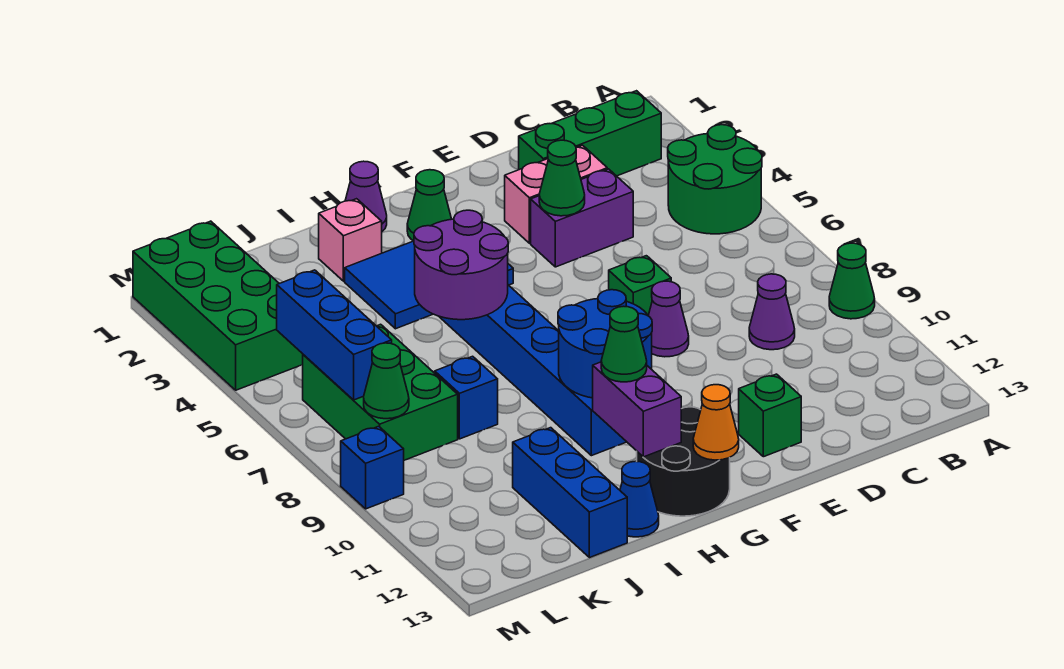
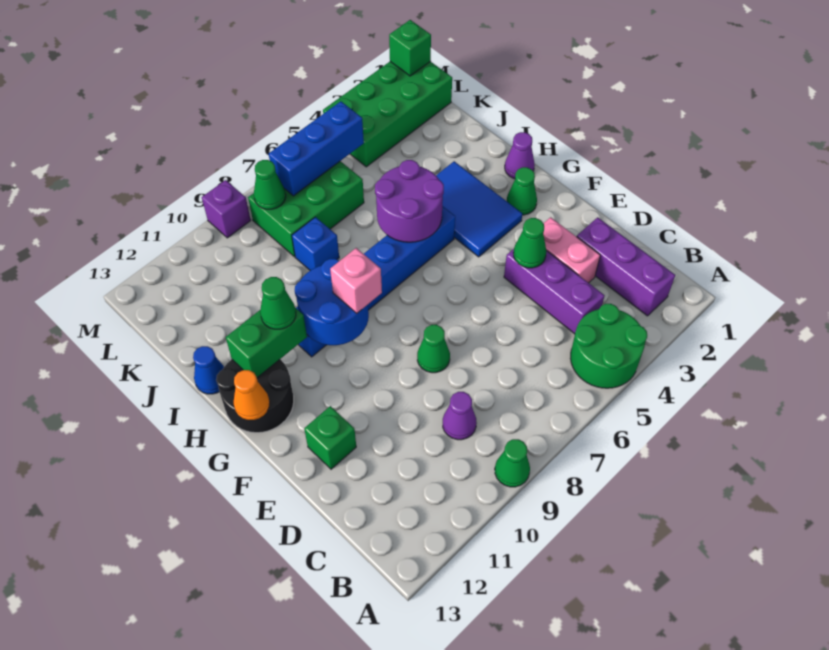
green brick B2:D2 level 1 -> purple brick B2:D2 level 1
purple brick D4:E4 level 1 -> purple brick C4:E4 level 1
green brick E7 level 1 -> green brick M1 level 2
purple cone E8 level 1 -> green cone E8 level 1
purple brick H11:H12 level 2 -> green brick H11:H12 level 2
pink brick I2 level 1 -> pink brick G9 level 3
blue brick J11:J13 level 1 -> none
blue brick M9 level 1 -> purple brick M9 level 1

